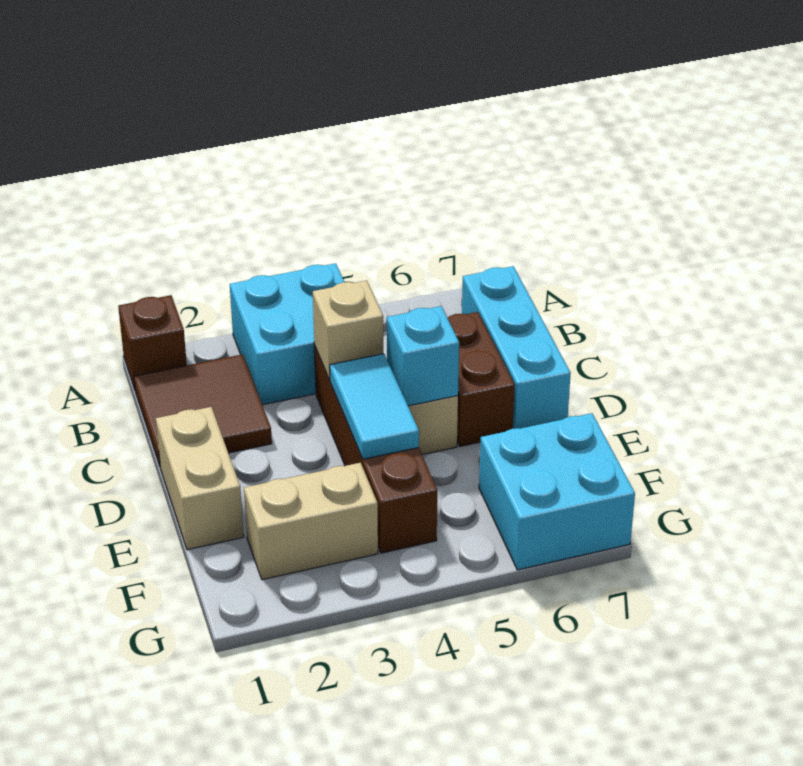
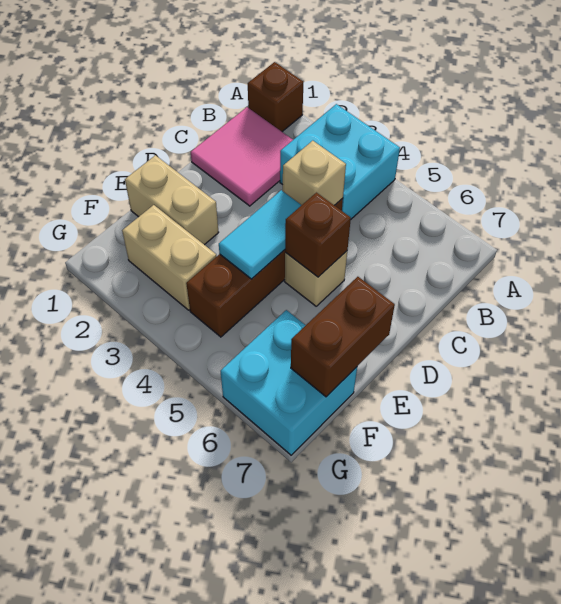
brown tile B1:C2 level 1 -> pink tile B1:C2 level 1
cyan brick B7:D7 level 1 -> none
brown brick C6:D6 level 1 -> brown brick E7:F7 level 2
tan brick D1:E1 level 1 -> tan brick E1:E2 level 1
cyan brick D5 level 2 -> brown brick D5 level 2

